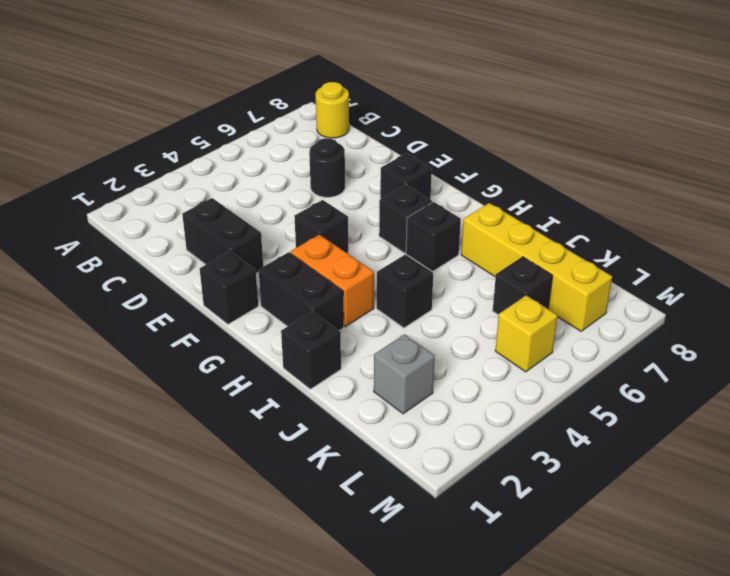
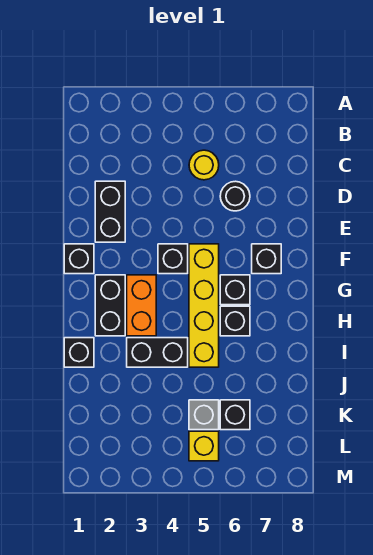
yellow round brick B8 level 1 -> yellow round brick C5 level 1
black brick I4 level 1 -> black brick I3:I4 level 1
yellow brick I7:L7 level 1 -> yellow brick F5:I5 level 1
grey brick K2 level 1 -> grey brick K5 level 1

